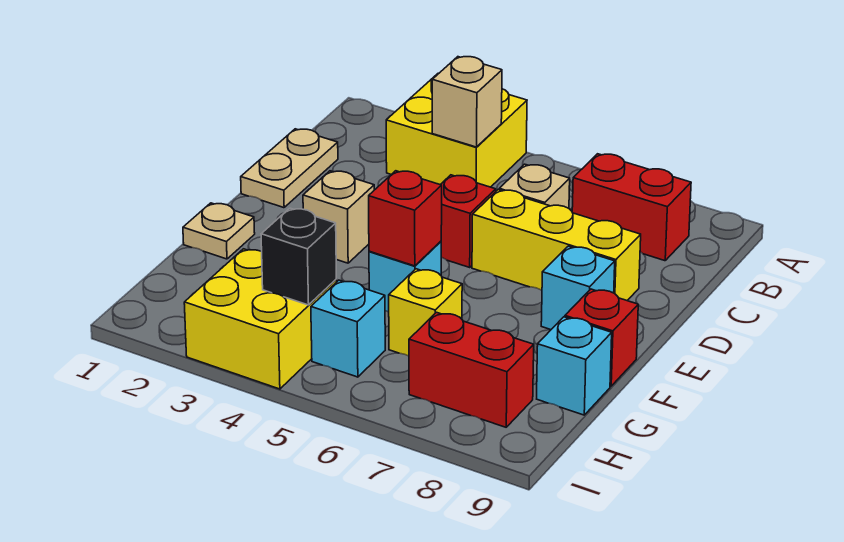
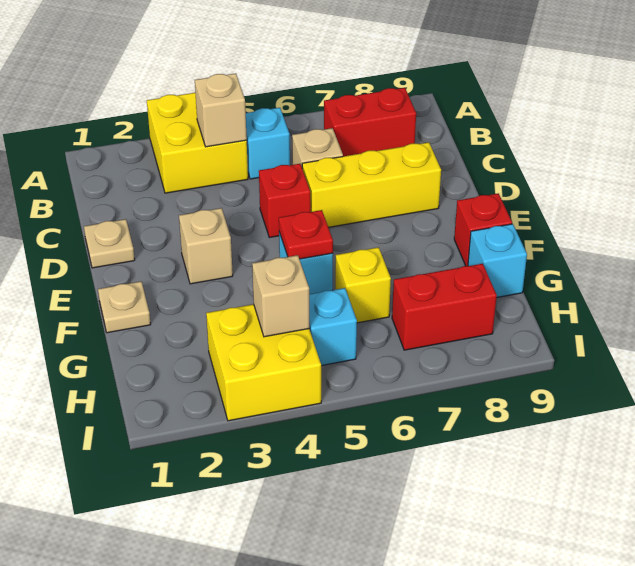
tan plate C1:D1 level 1 -> tan plate D1 level 1
cyan brick E8 level 1 -> cyan brick B5 level 1
red brick F5 level 2 -> red plate F5 level 2
black brick H4 level 2 -> tan brick H4 level 2

